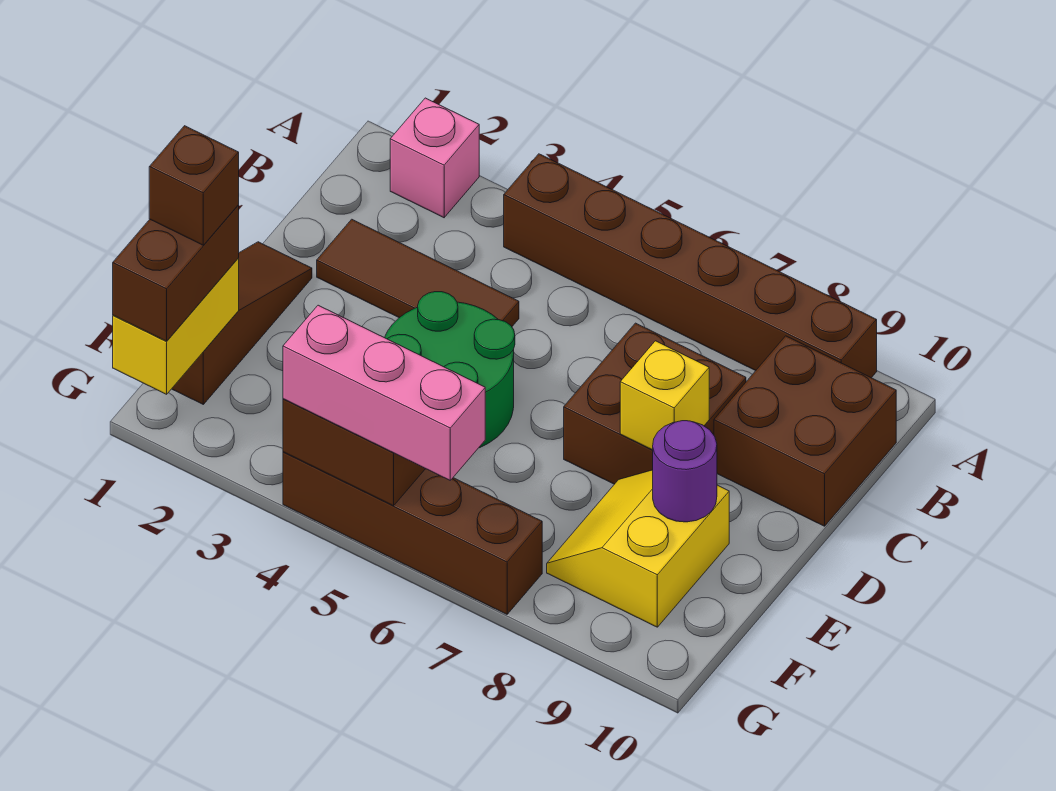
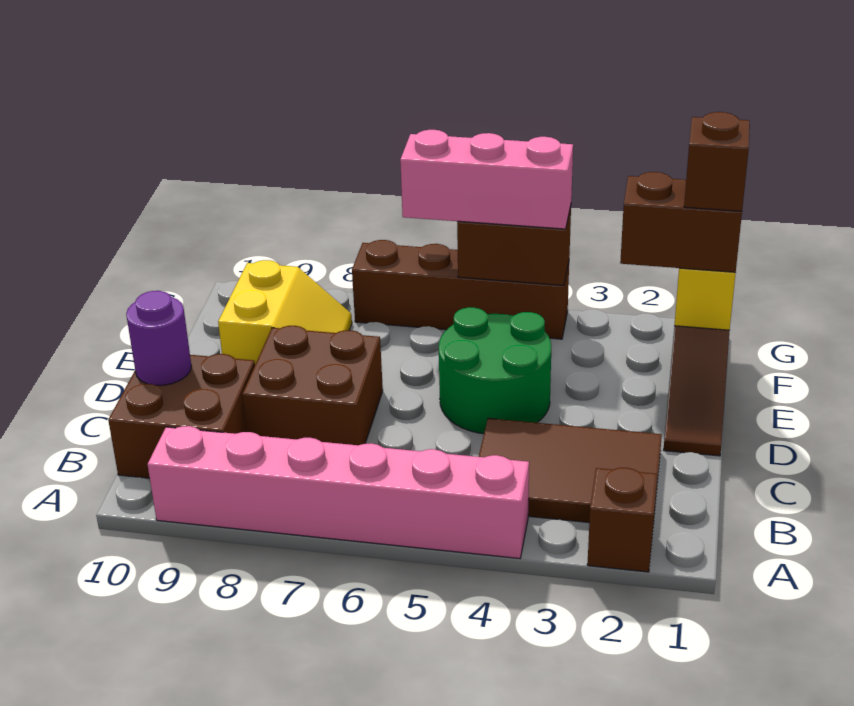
pink brick A2 level 1 -> brown brick A2 level 1
brown brick A4:A9 level 1 -> pink brick A4:A9 level 1
brown tile C2:C4 level 1 -> brown tile B2:C4 level 1
yellow brick D8 level 2 -> none
purple round brick E9 level 2 -> purple round brick C10 level 2
brown brick F1:G1 level 3 -> brown brick F1:F2 level 3

